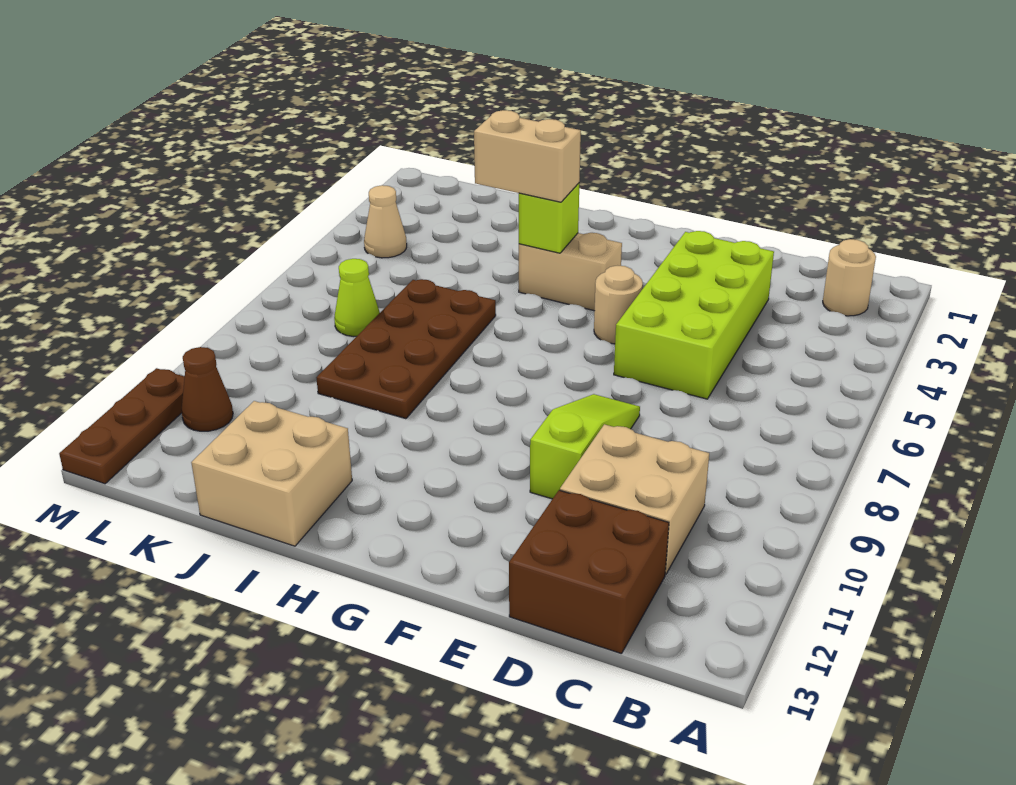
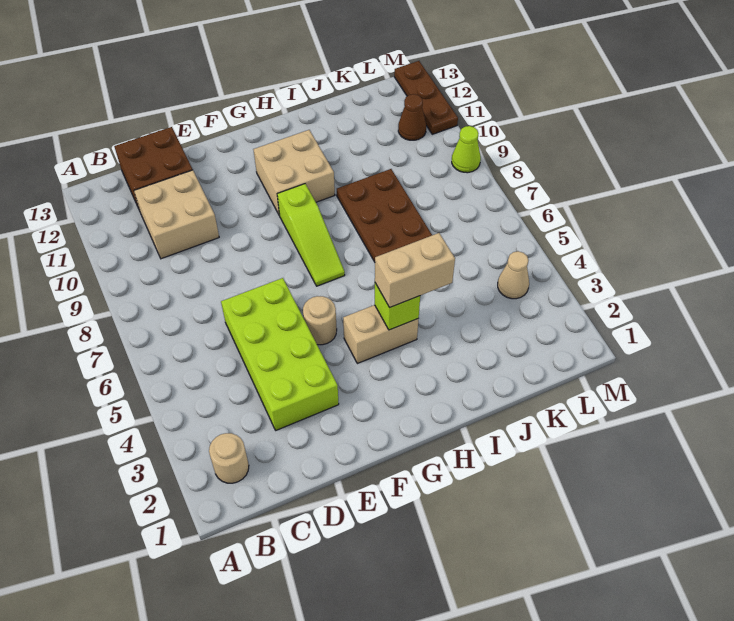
lime slope E8:E10 level 1 top 10 -> lime slope G7:G9 level 1 top 9
tan brick I12:J13 level 1 -> tan brick G10:H11 level 1
lime cone K7 level 1 -> lime cone M9 level 1

